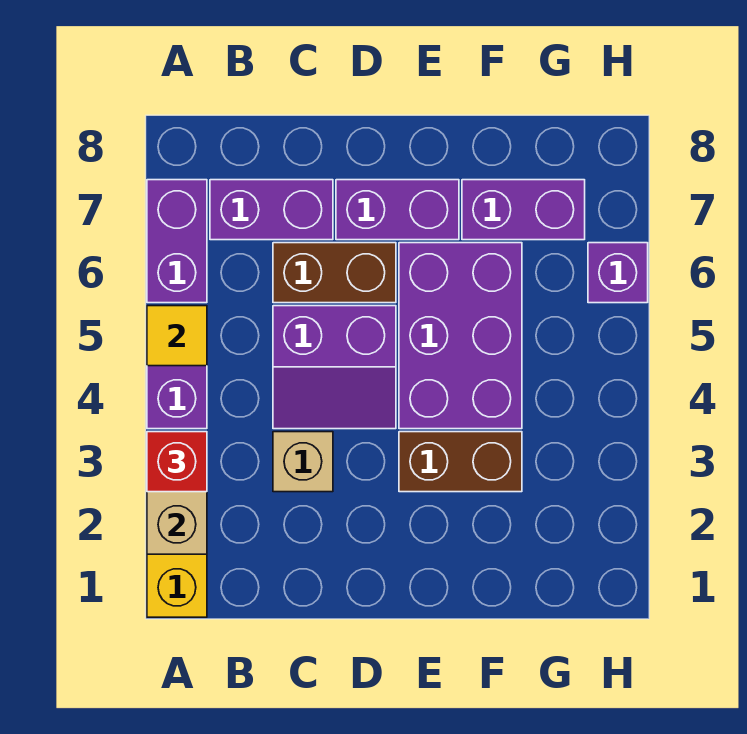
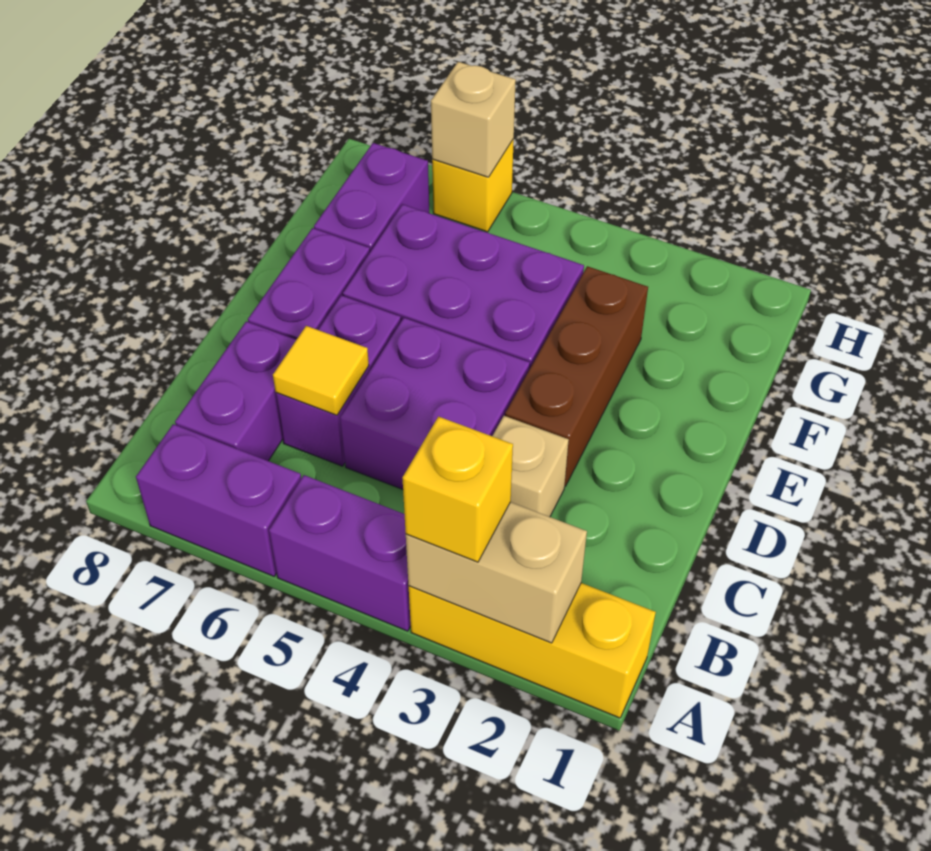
red brick A3 level 3 -> yellow brick A3 level 3
yellow tile A5 level 2 -> yellow tile C6 level 2
purple slope C4:D5 level 1 top 5 -> purple brick C4:D5 level 1
brown brick C6:D6 level 1 -> purple brick C6:D6 level 1
brown brick E3:F3 level 1 -> brown brick D3:F3 level 1
purple brick H6 level 1 -> yellow brick H6 level 1
none -> tan brick H6 level 2

